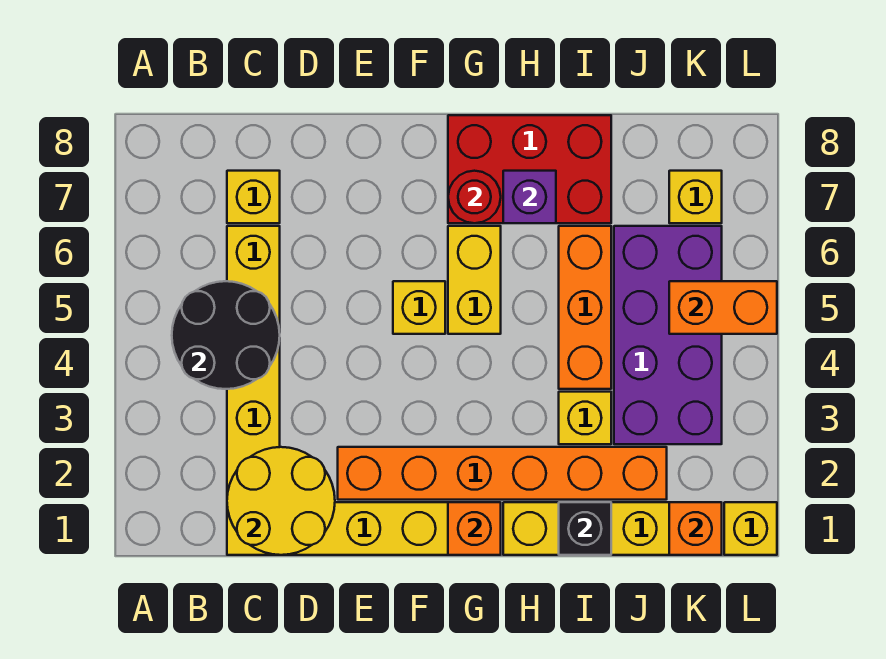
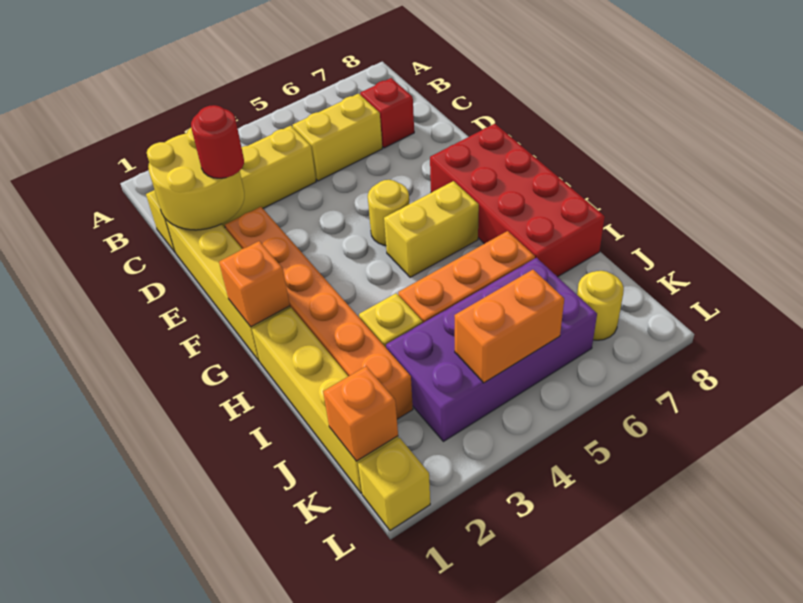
black round brick B4:C5 level 2 -> none
yellow brick C7 level 1 -> red brick C7 level 1
yellow brick F5 level 1 -> yellow round brick F5 level 1
red brick G7:I8 level 1 -> red brick F7:I8 level 1
red round brick G7 level 2 -> red round brick D2 level 3
purple brick H7 level 2 -> none
black brick I1 level 2 -> none
orange brick K5:L5 level 2 -> orange brick K4:K5 level 2
yellow brick K7 level 1 -> yellow round brick K7 level 1

